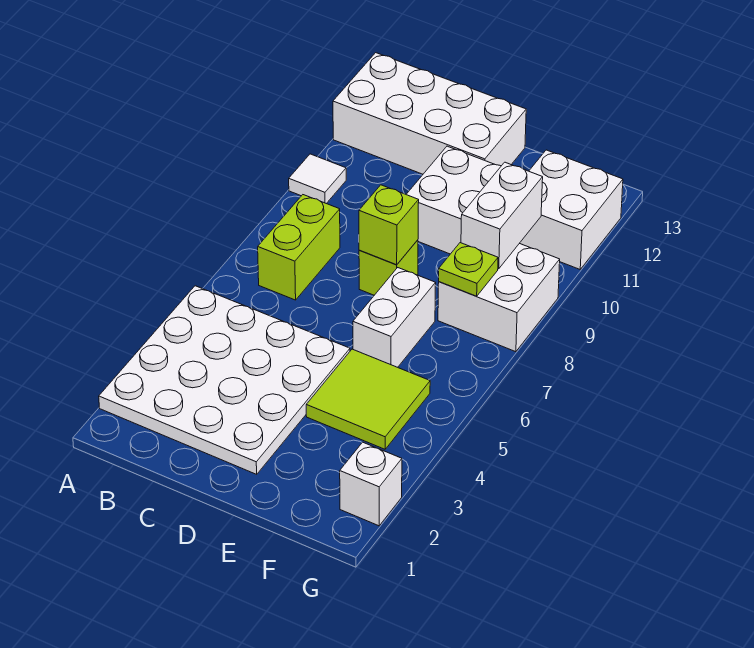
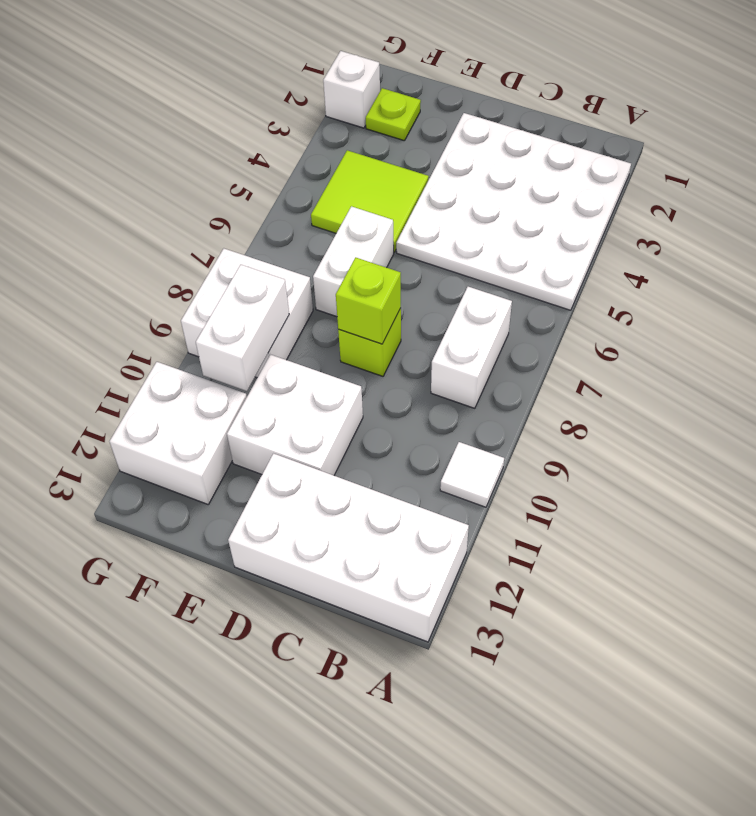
lime brick B7:B8 level 1 -> white brick B7:B8 level 1
lime plate F8 level 2 -> lime plate F2 level 1

